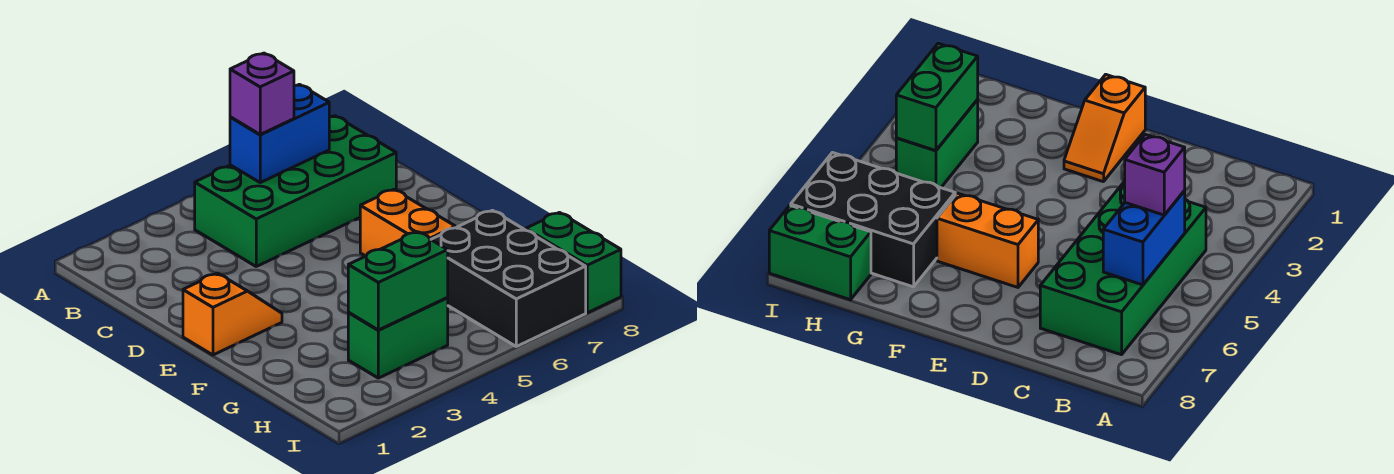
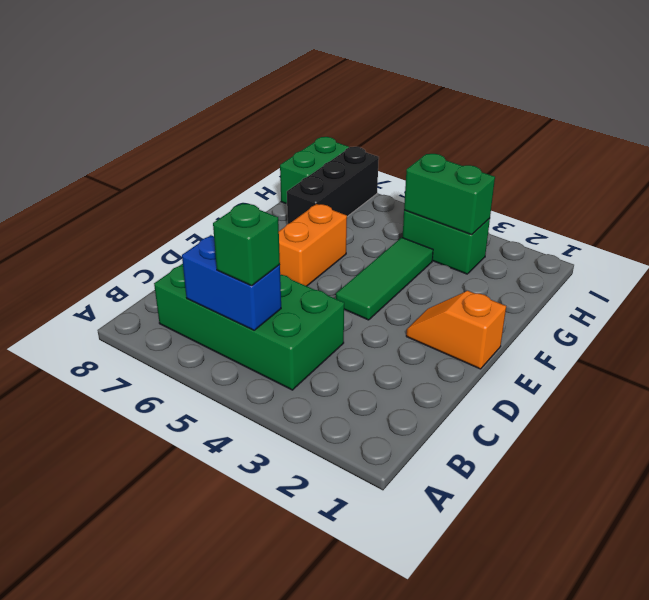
purple brick B5 level 3 -> green brick B5 level 3
none -> green tile E4:G4 level 1
black brick G6:I7 level 1 -> black brick G7:I7 level 1

